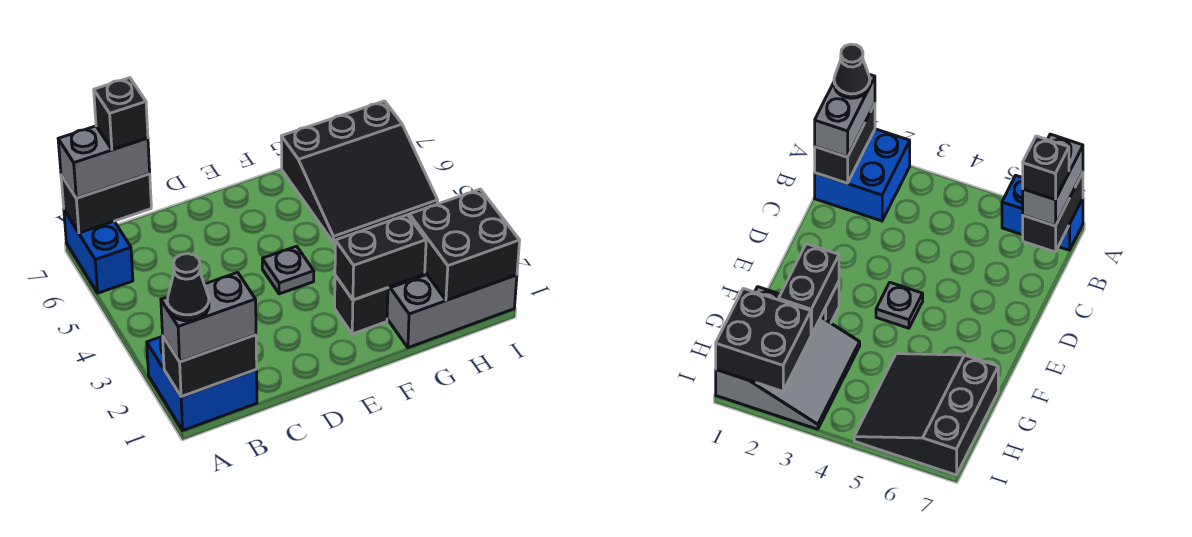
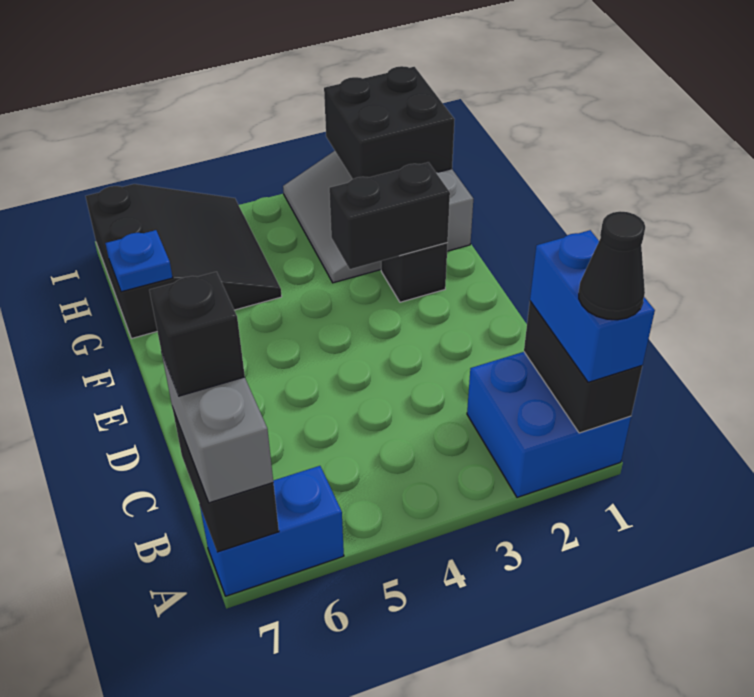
grey brick A1:B1 level 3 -> blue brick A1:B1 level 3
grey plate E4 level 1 -> none
black brick F2:G2 level 2 -> black brick F2:F3 level 2
none -> blue plate G7 level 2

